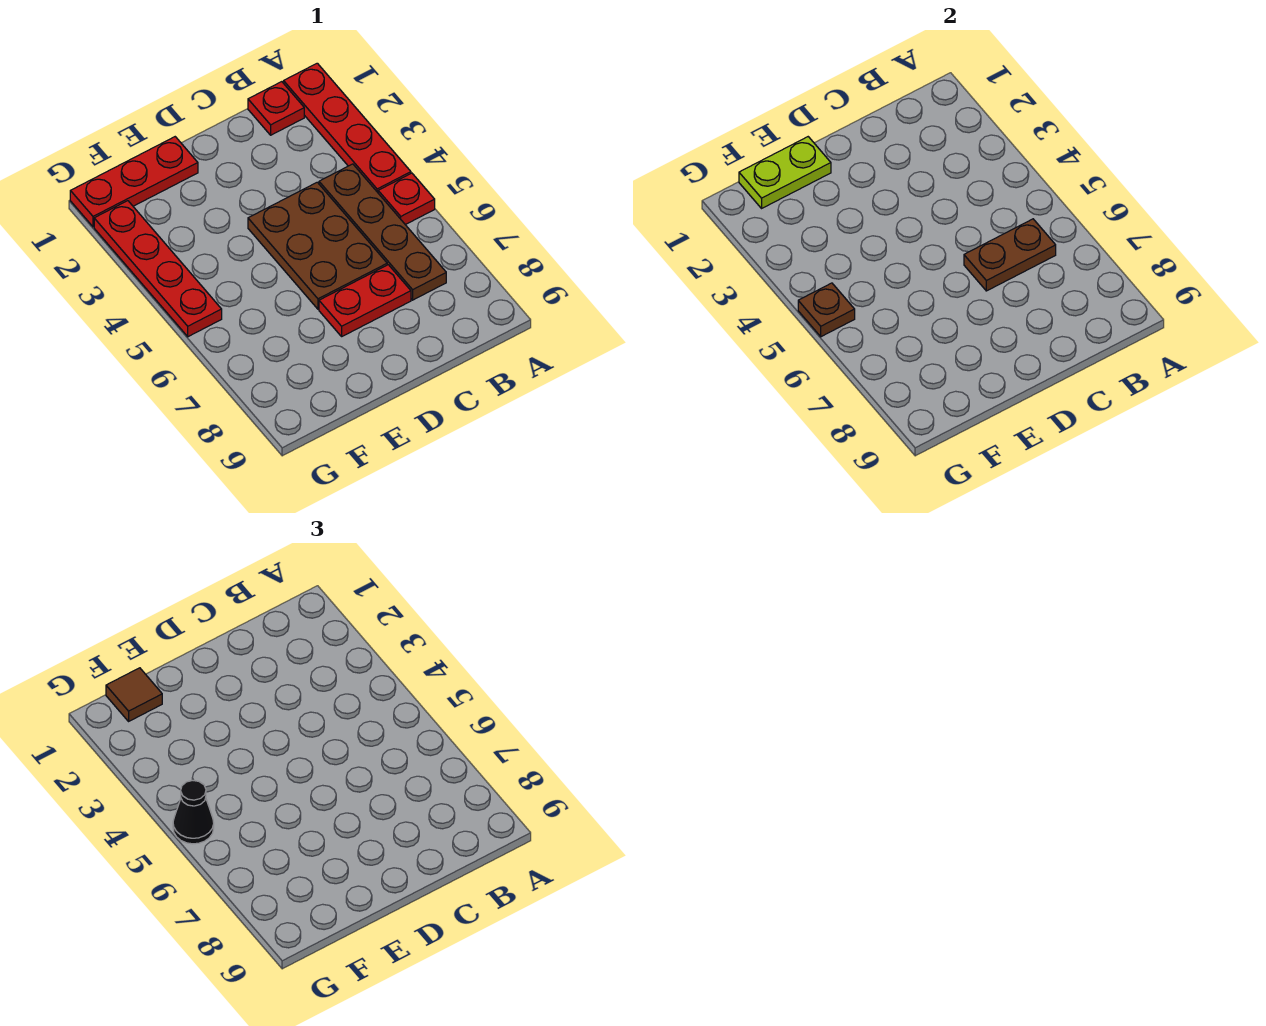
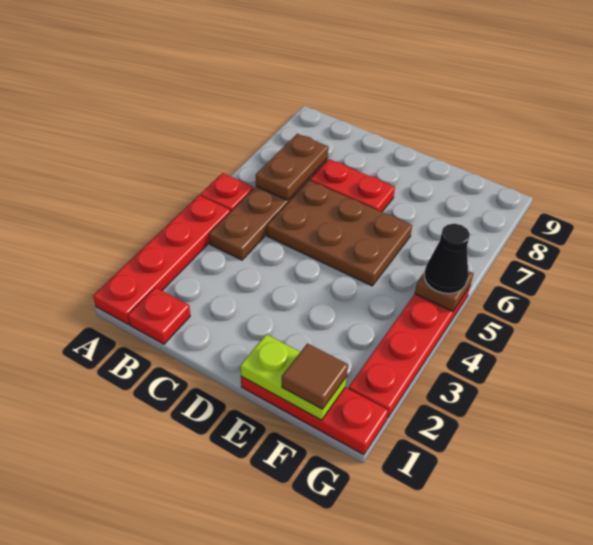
brown plate B6:C6 level 2 -> brown plate B6:B7 level 2
brown plate C4:D6 level 1 -> brown plate C5:E6 level 1

